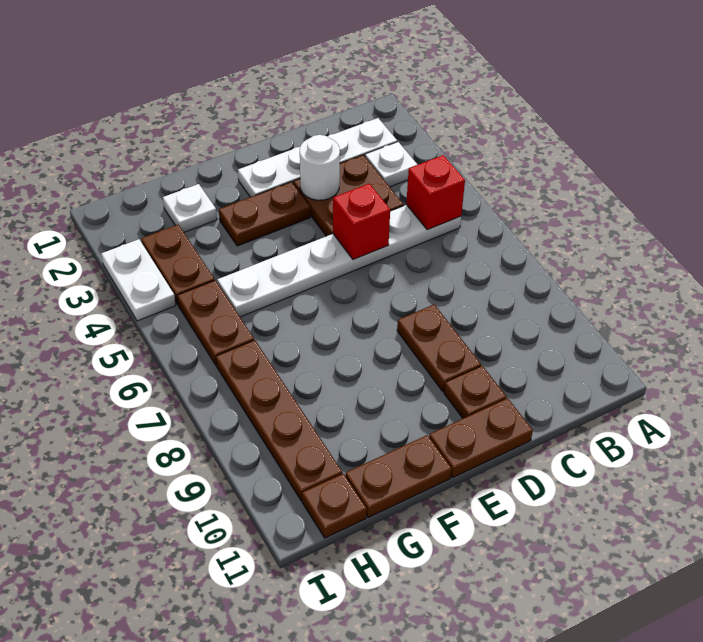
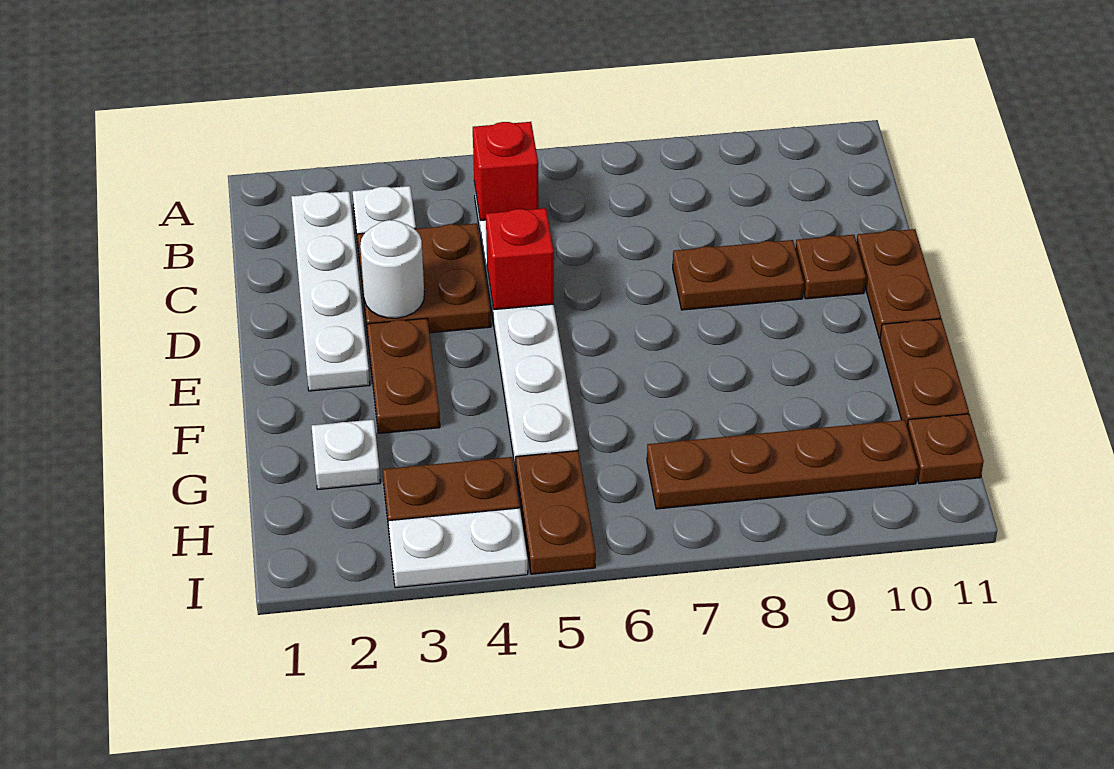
brown plate H5:H6 level 1 -> brown plate H5:I5 level 1

